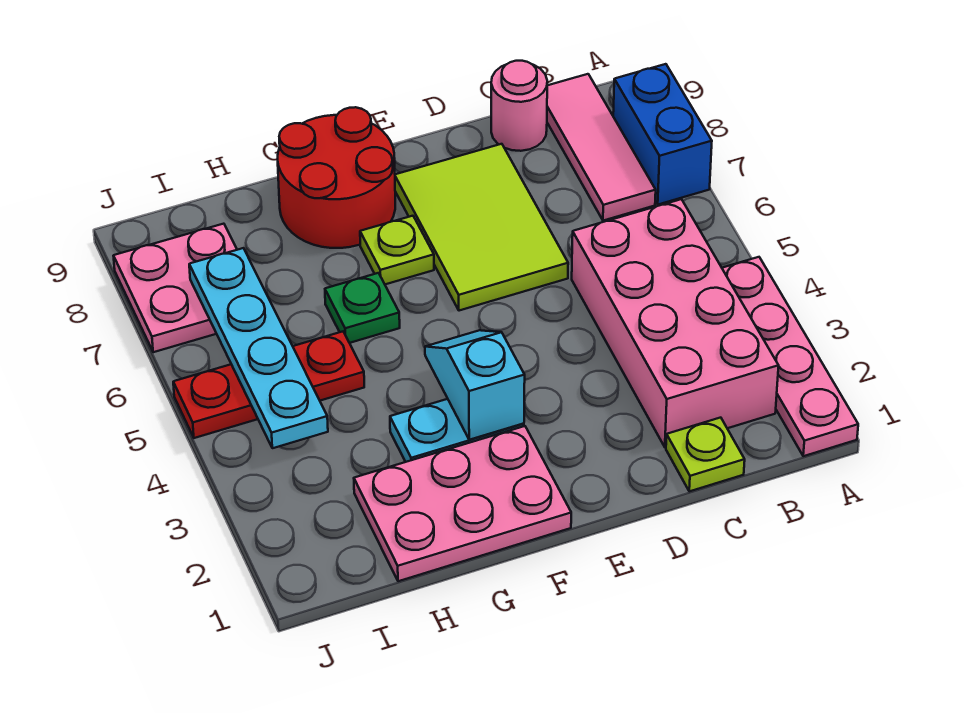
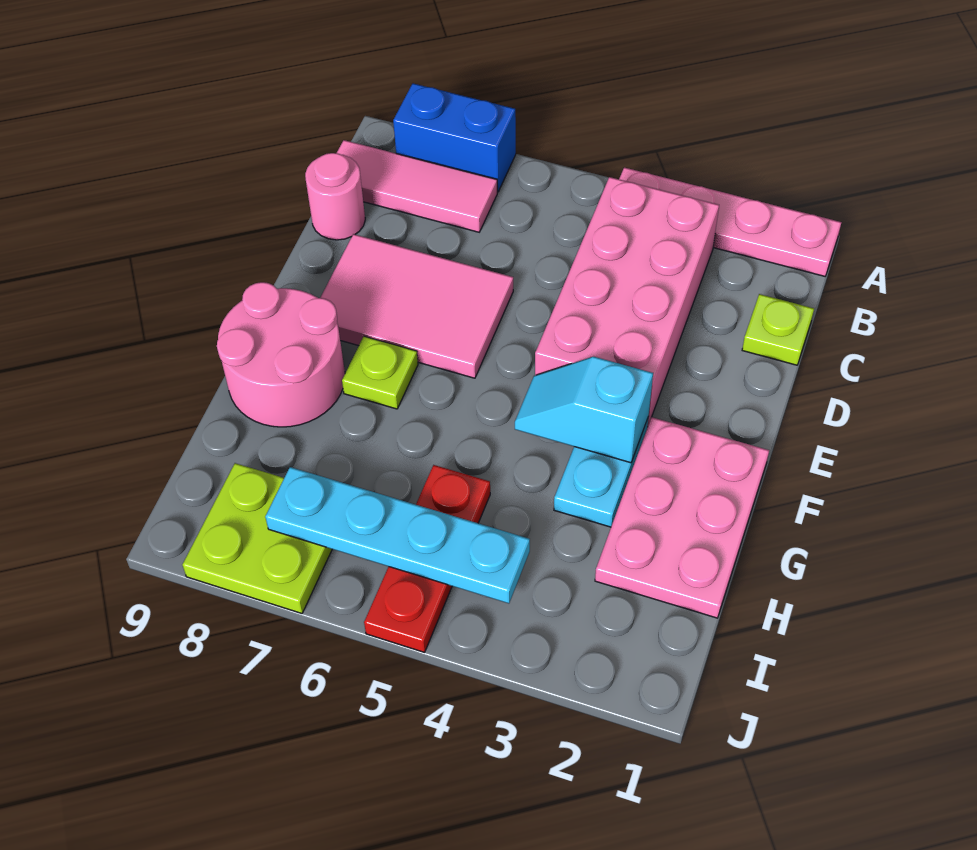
pink brick B2:C5 level 1 -> pink brick B3:E4 level 1
lime tile D6:E8 level 1 -> pink tile D6:E8 level 1
red round brick F8:G9 level 1 -> pink round brick F8:G9 level 1
green plate G6 level 1 -> none
pink plate I7:J8 level 1 -> lime plate I7:J8 level 1

